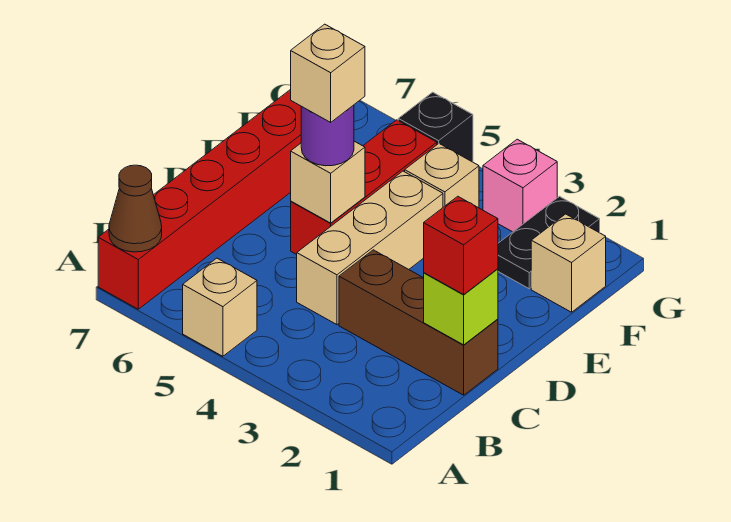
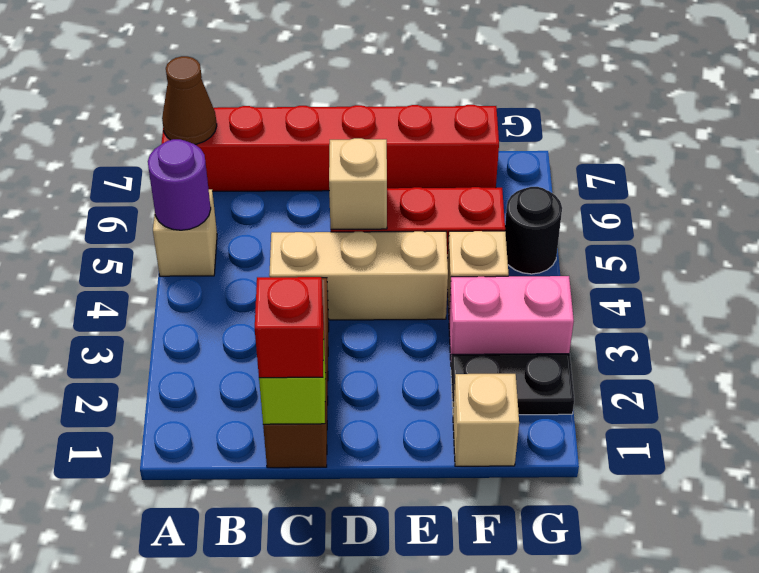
purple round brick D5 level 3 -> purple round brick A5 level 2
tan brick D5 level 4 -> none
pink brick G3 level 1 -> pink brick F3:G3 level 1
black brick G5 level 1 -> black round brick G5 level 1

